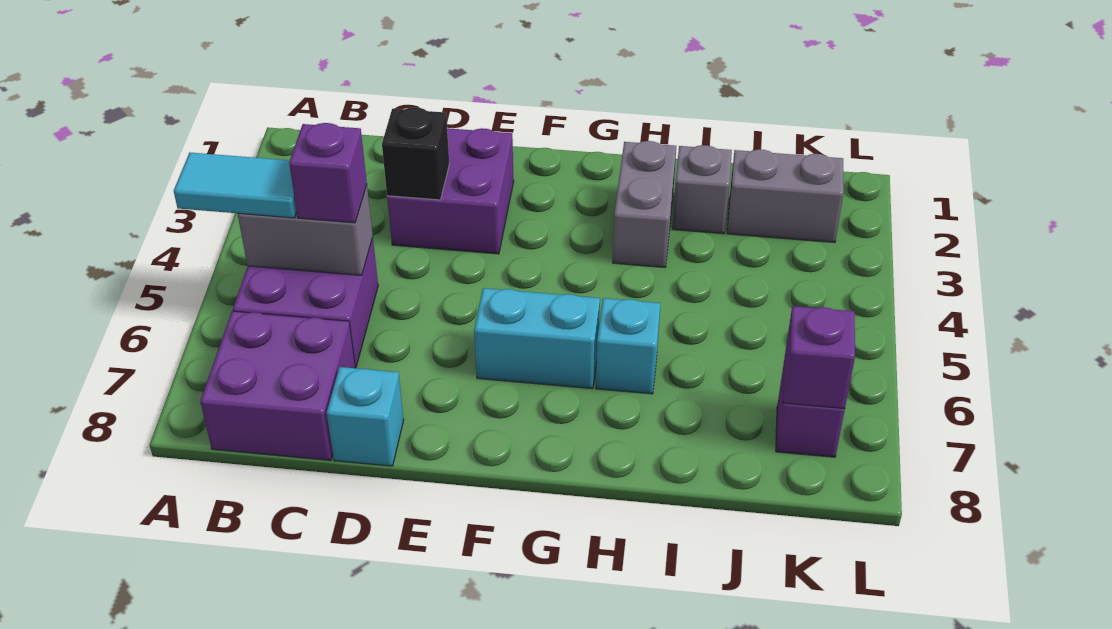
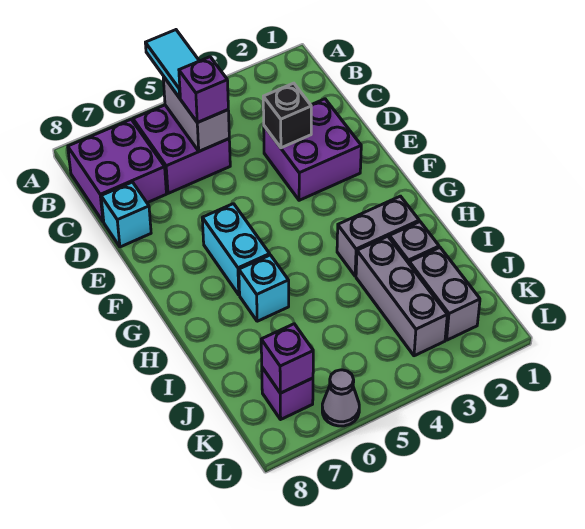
none -> grey brick I3:K3 level 1
none -> grey cone L6 level 1

